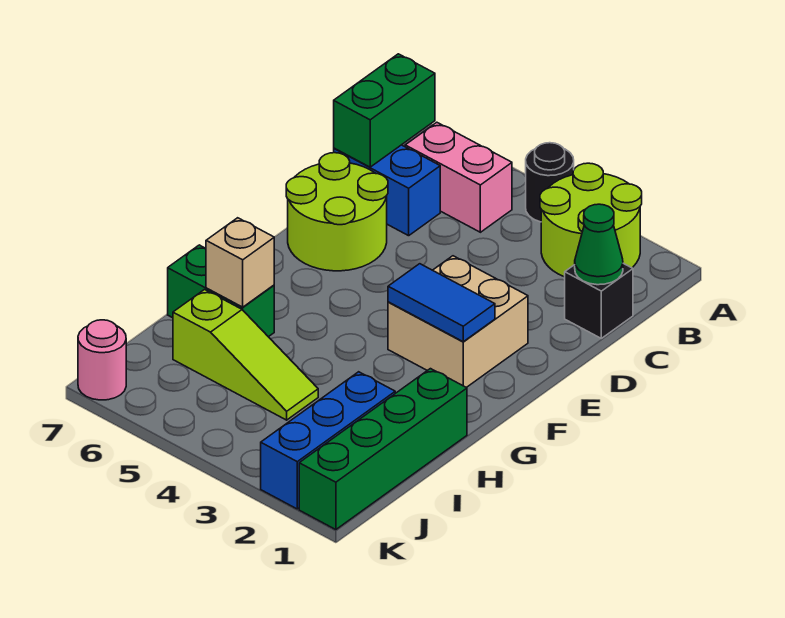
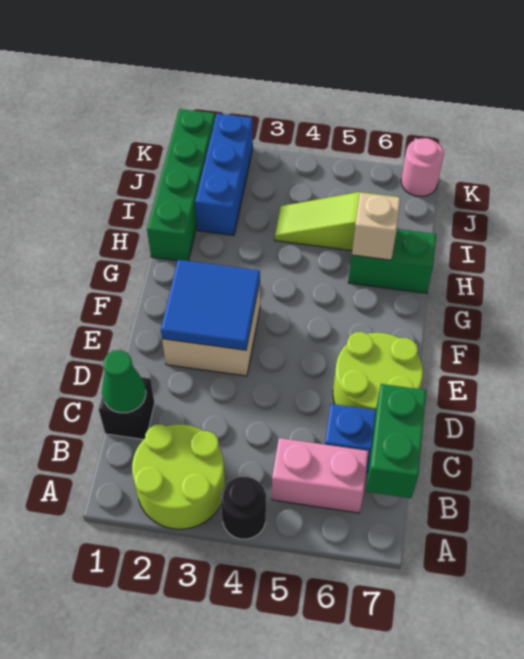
blue tile F2:F3 level 2 -> blue tile E2:F3 level 2

